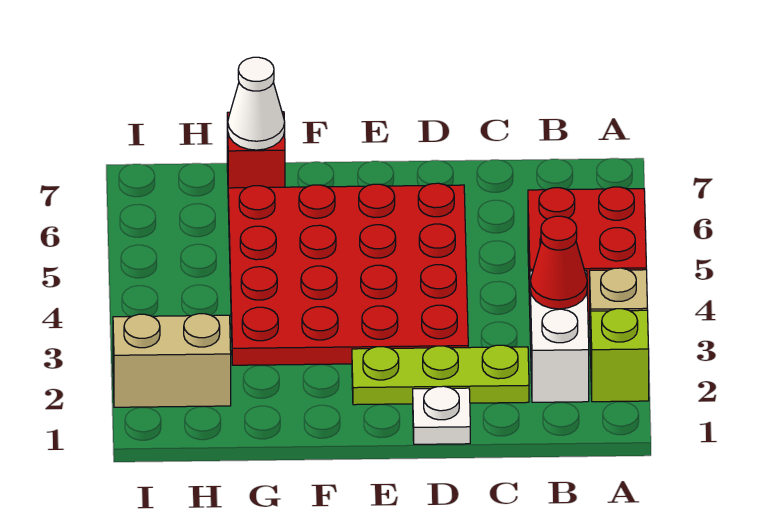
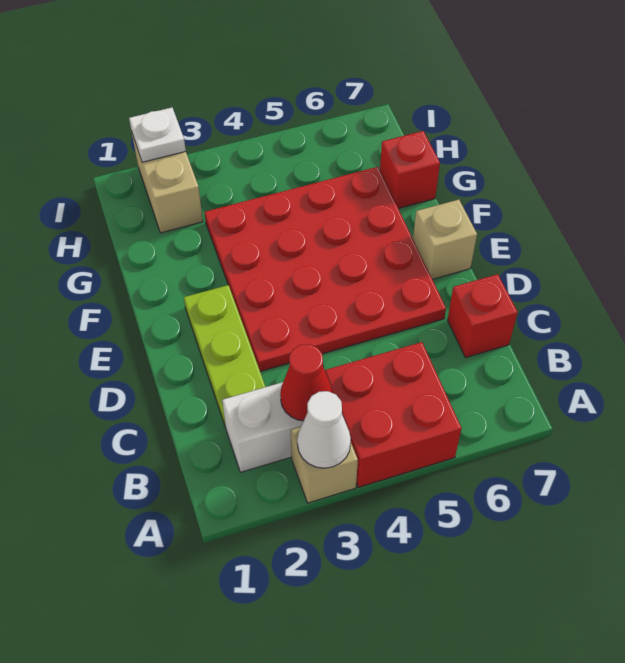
lime brick A2 level 1 -> none
none -> red brick C7 level 1
white plate D1 level 1 -> white plate I2 level 2
none -> tan brick E7 level 1
white cone G7 level 2 -> white cone A3 level 2

